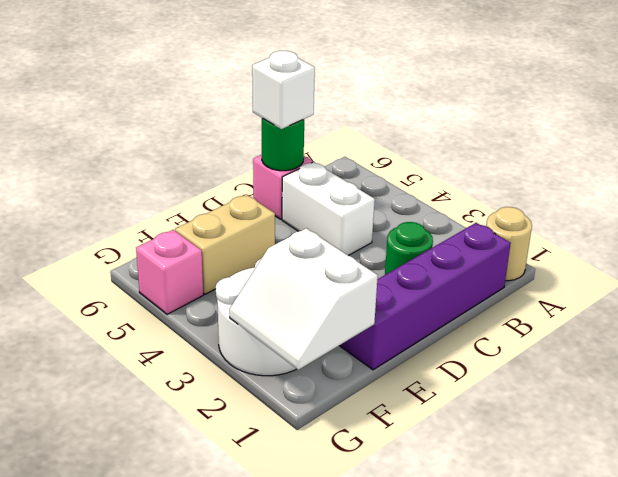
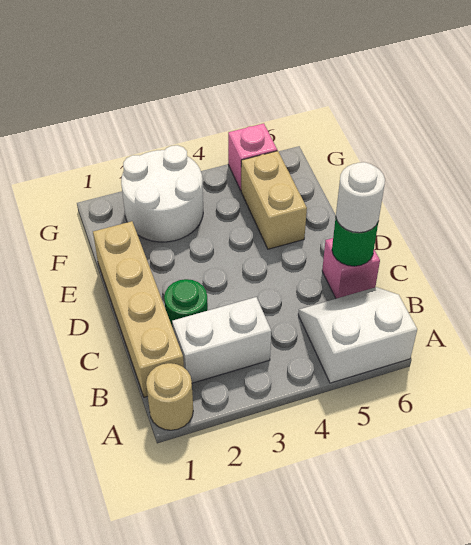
purple brick B1:E1 level 1 -> tan brick B1:E1 level 1
white brick C4:C5 level 1 -> white brick B2:B3 level 1
white brick C6 level 3 -> white round brick C6 level 3
white slope F1:G2 level 2 top F -> white slope A5:B6 level 1 top A

